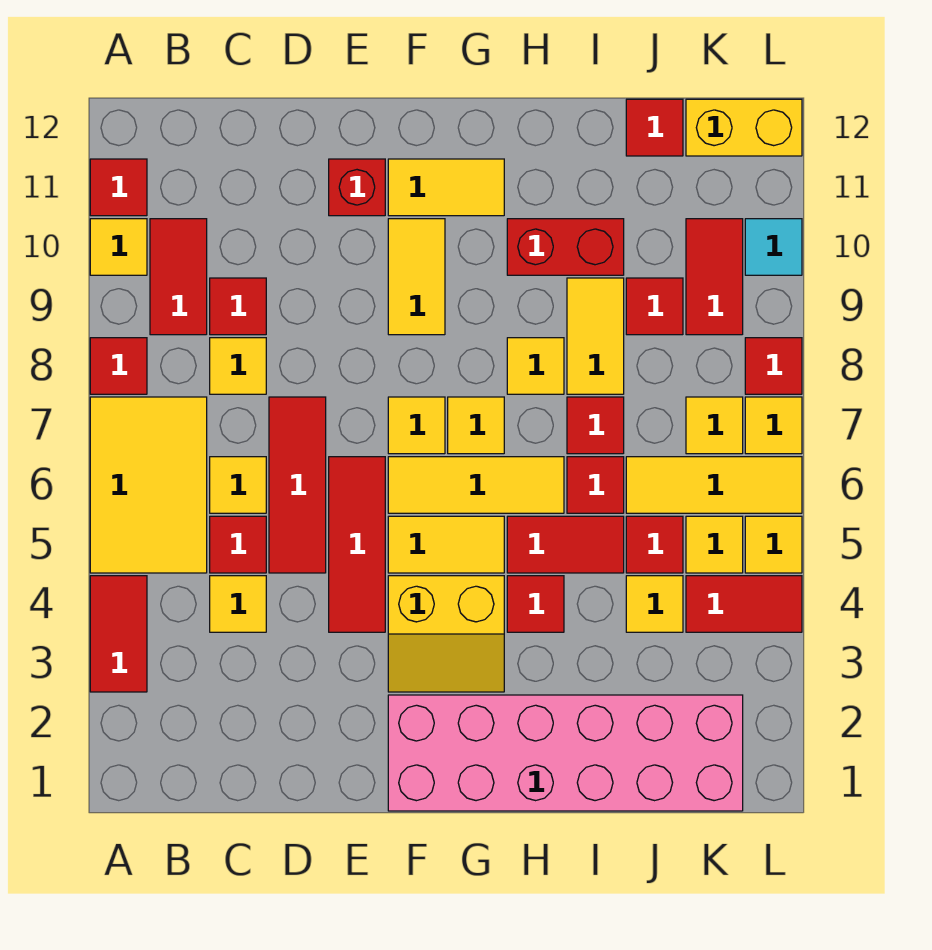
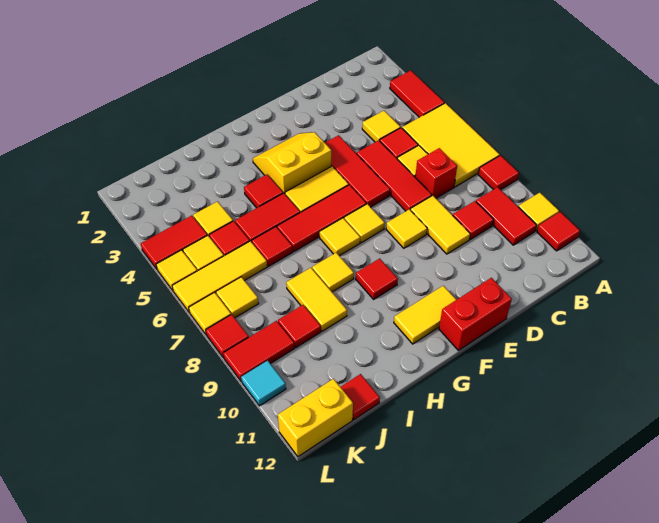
yellow tile C8 level 1 -> yellow tile E8 level 1
red brick E11 level 1 -> red brick C7 level 1
pink brick F1:K2 level 1 -> none
yellow tile F6:H6 level 1 -> red tile F6:H6 level 1
yellow tile F9:F10 level 1 -> yellow tile D8:D9 level 1
red brick H10:I10 level 1 -> red brick E12:F12 level 1
red tile I7 level 1 -> red tile G9 level 1
red tile K9:K10 level 1 -> red tile K9:L9 level 1

